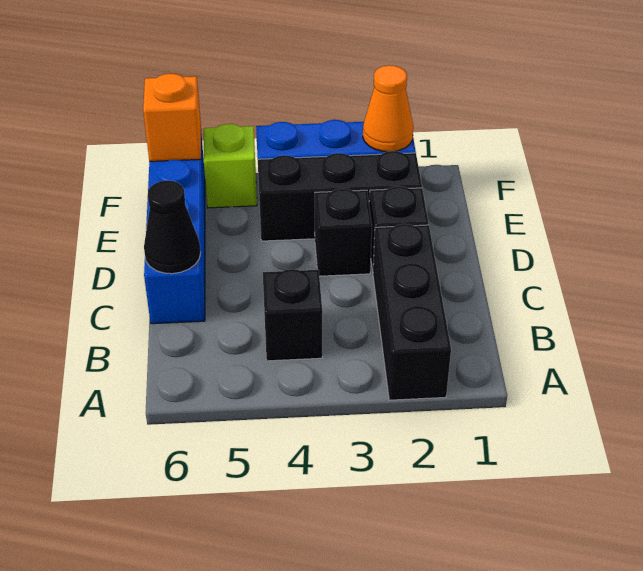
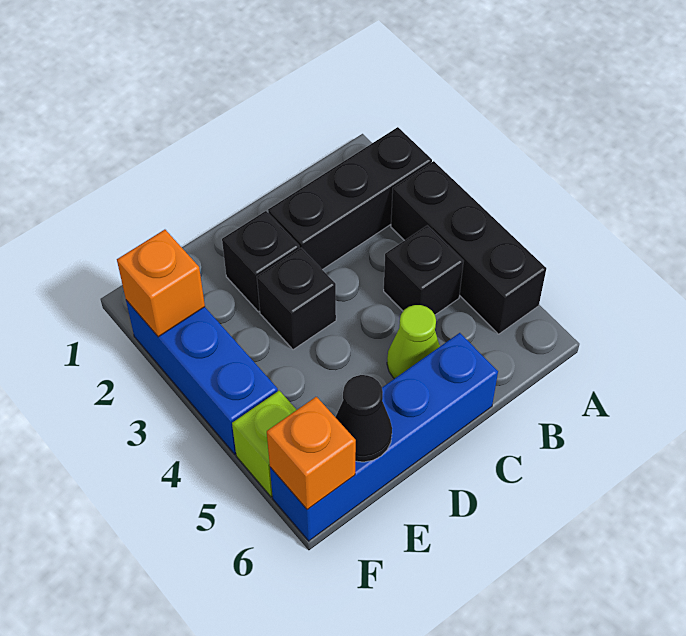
none -> lime cone C5 level 1
black cone C6 level 2 -> black cone E6 level 2
black brick E2:E4 level 1 -> black brick A3:A5 level 1
orange cone F2 level 2 -> orange brick F2 level 2

